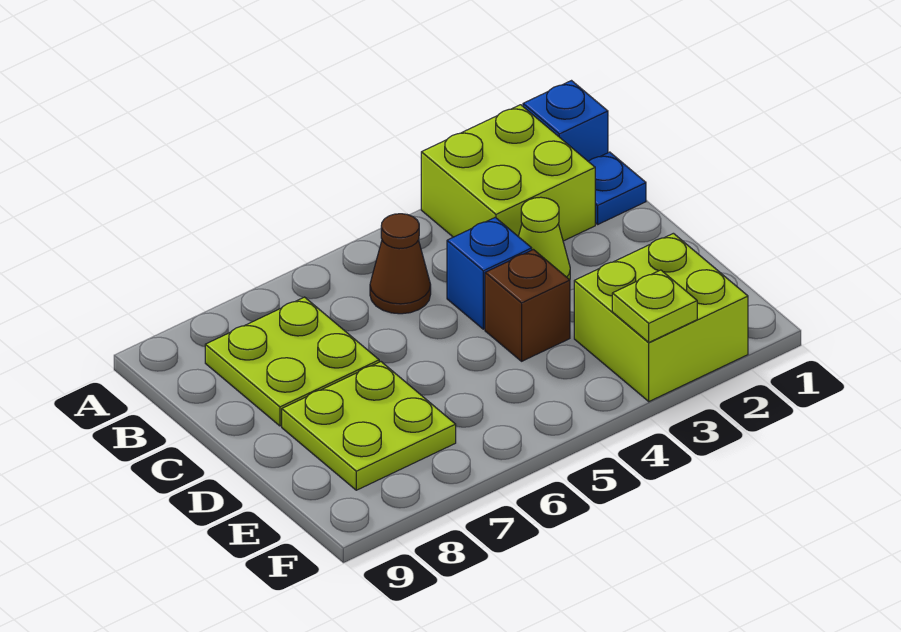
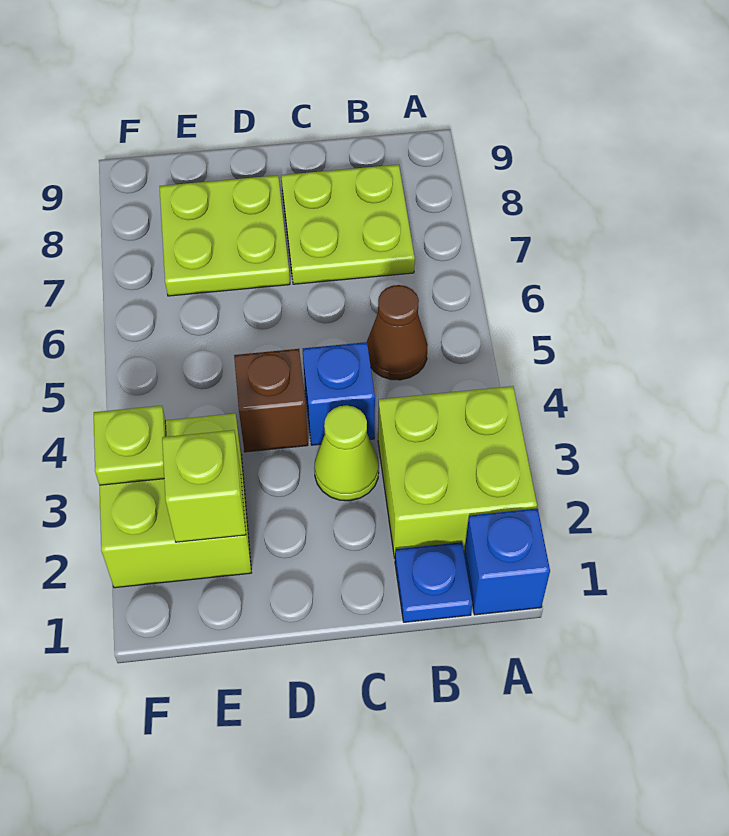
none -> lime brick E2 level 2

